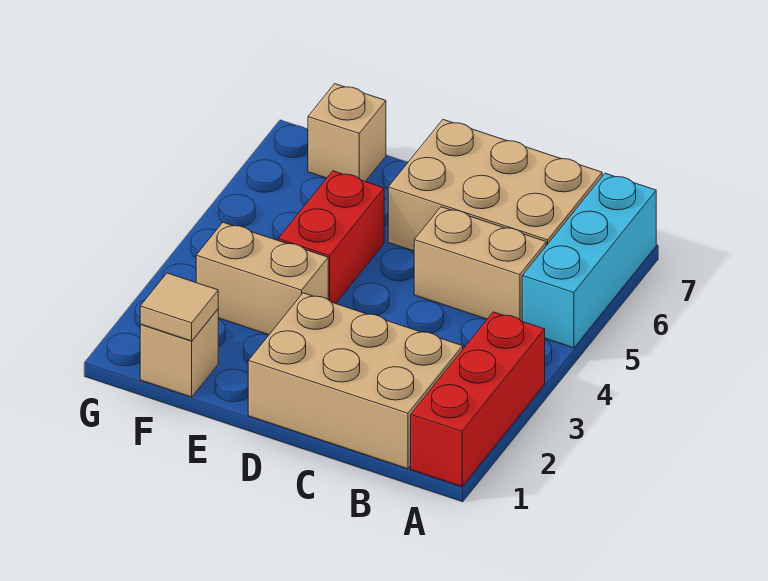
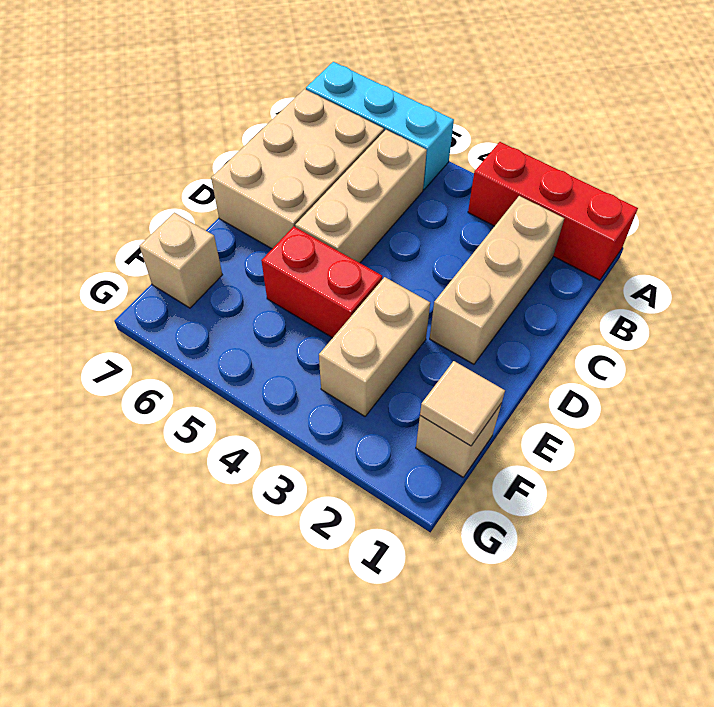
tan brick B1:D2 level 1 -> tan brick B2:D2 level 1
tan brick B5:C5 level 1 -> tan brick B5:D5 level 1

